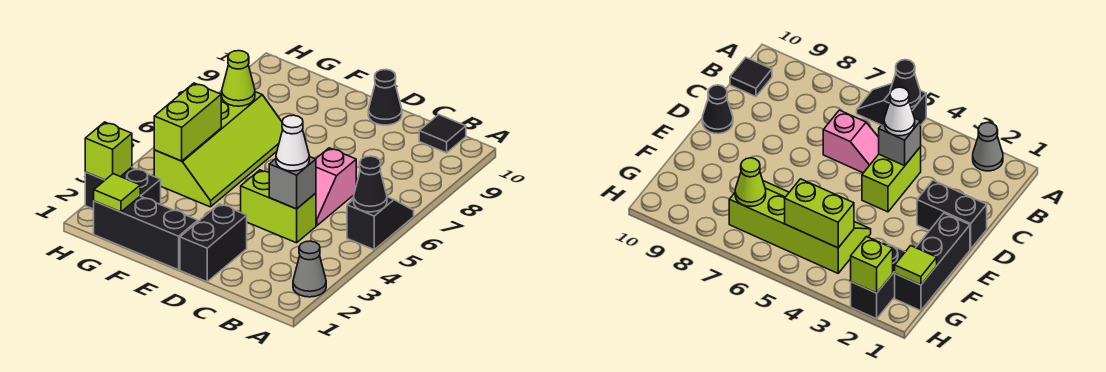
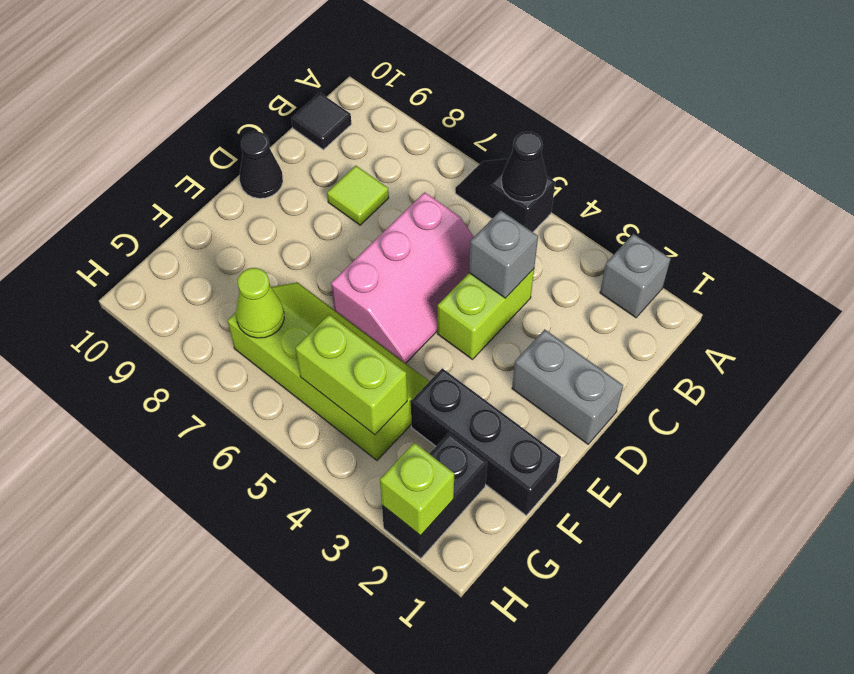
grey cone A2 level 1 -> grey brick A2 level 1
white cone C4 level 3 -> none
pink slope C5:C6 level 1 top 6 -> pink slope C5:E6 level 1 top 6
black brick D1:D2 level 1 -> grey brick D1:D2 level 1
black brick E1:G1 level 1 -> black brick F1:F3 level 1
lime tile G1 level 2 -> lime tile C8 level 1

